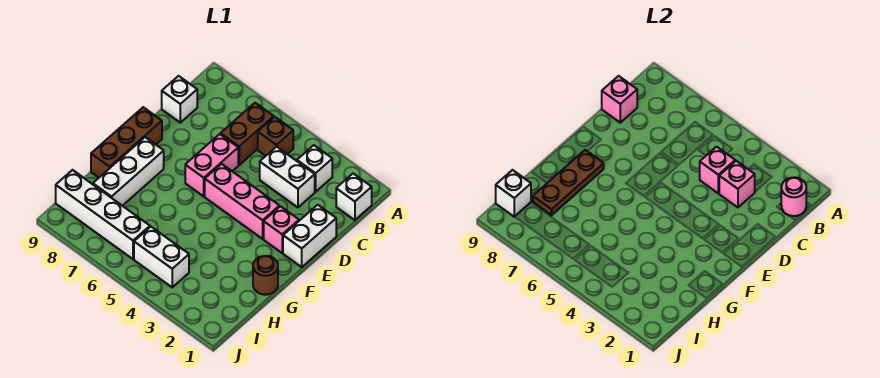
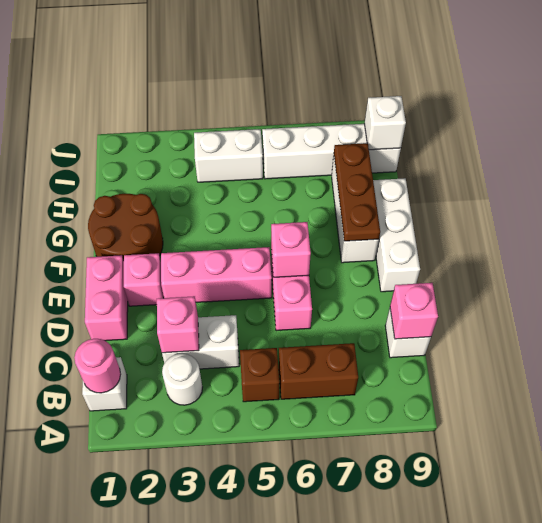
white brick B3 level 1 -> white round brick B3 level 1
brown brick B6:C6 level 1 -> brown brick B6:B7 level 1
pink brick C4 level 2 -> pink brick E6 level 2
white brick D1:E1 level 1 -> pink brick D1:E1 level 1
brown brick E9:G9 level 1 -> white brick E9:G9 level 1
brown round brick G1 level 1 -> brown round brick F1:G2 level 1

